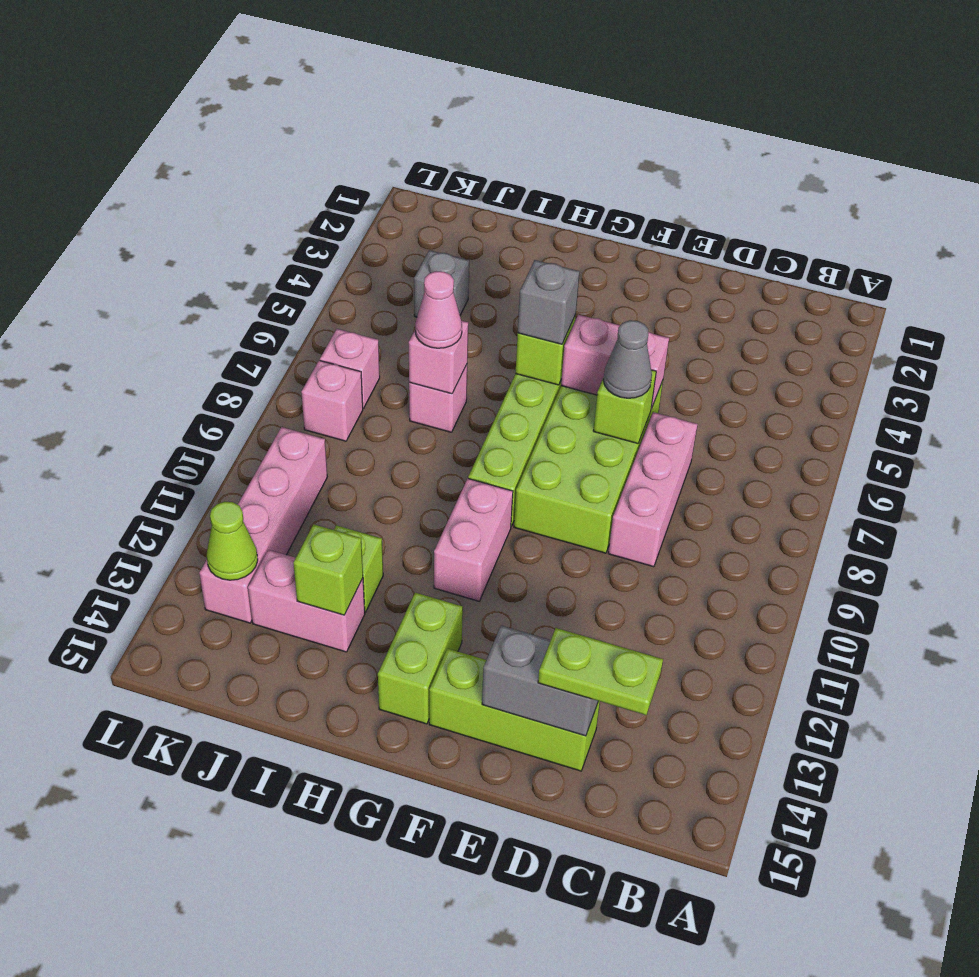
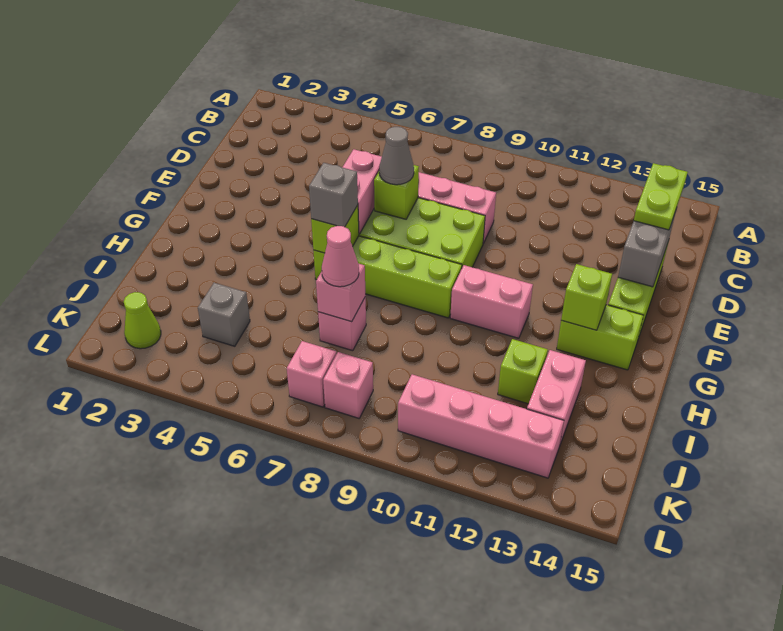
lime brick I13 level 2 -> lime brick G13 level 2
lime cone K13 level 2 -> lime cone K2 level 1

